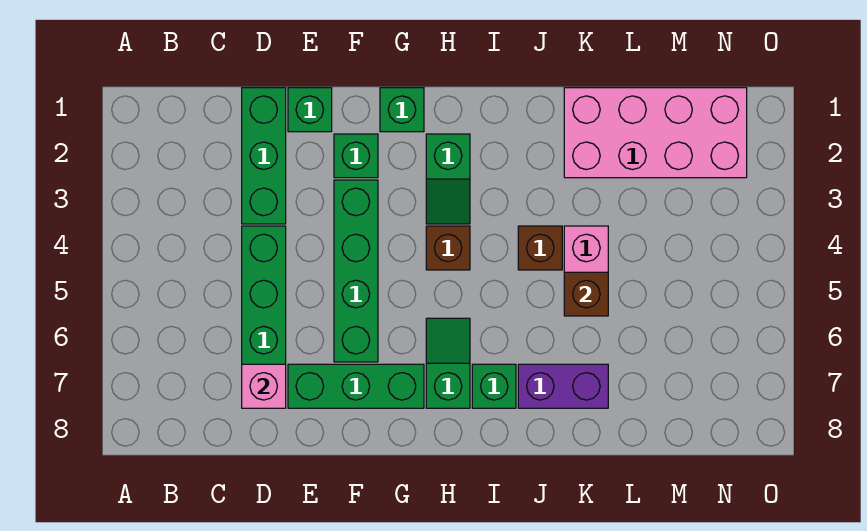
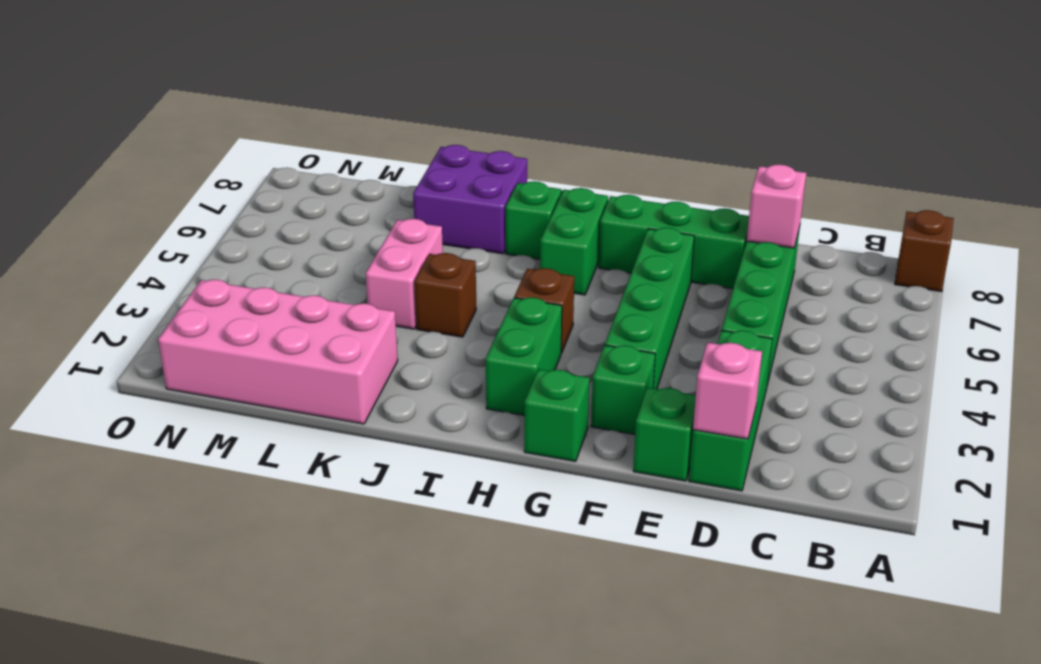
none -> pink brick D1 level 2
green slope H2:H3 level 1 top 2 -> green brick H2:H3 level 1
green slope H6:H7 level 1 top 7 -> green brick H6:H7 level 1
purple brick J7:K7 level 1 -> purple brick J7:K8 level 1
brown brick K5 level 2 -> brown brick A8 level 1

